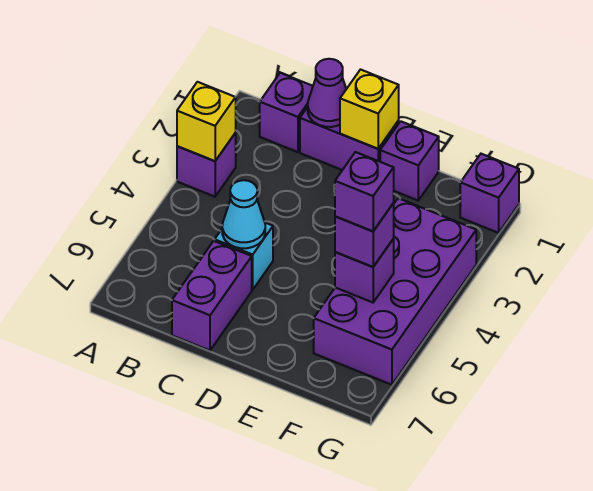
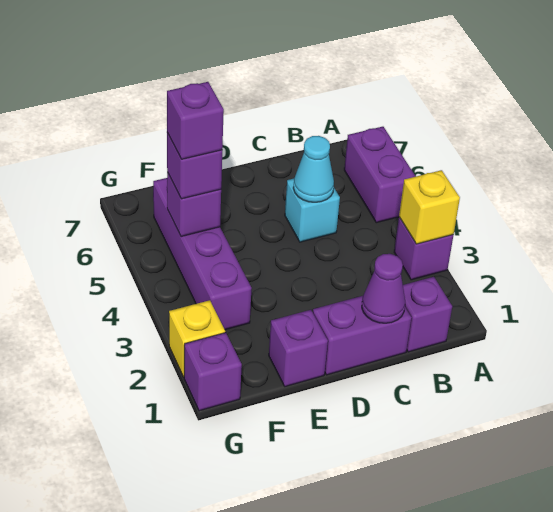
purple brick C6:C7 level 1 -> purple brick A5:A6 level 1
yellow brick D1 level 2 -> yellow brick G2 level 1
purple brick F3:G6 level 1 -> purple brick F3:F6 level 1

